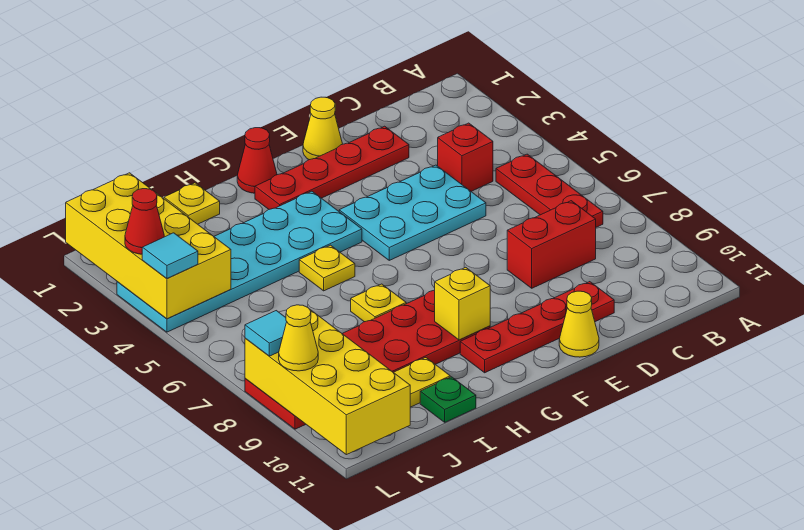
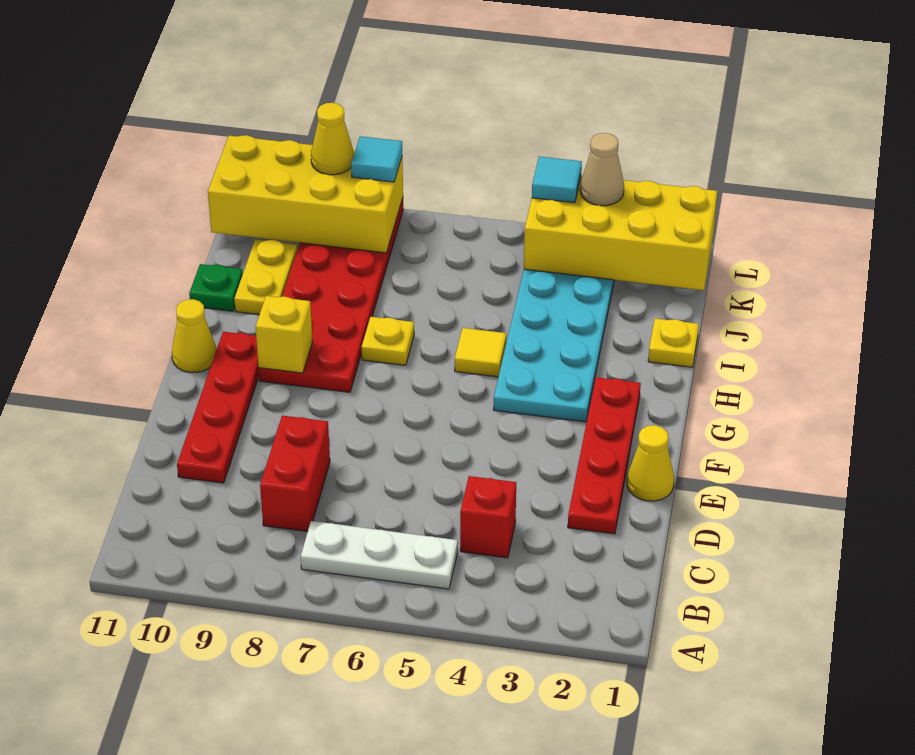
red plate B5:B7 level 1 -> white plate B5:B7 level 1
cyan plate D4:F5 level 1 -> none
yellow cone E11 level 1 -> yellow cone G11 level 1
red cone G1 level 1 -> none
yellow plate H5 level 1 -> yellow tile H5 level 1
red cone L3 level 3 -> tan cone L3 level 3

